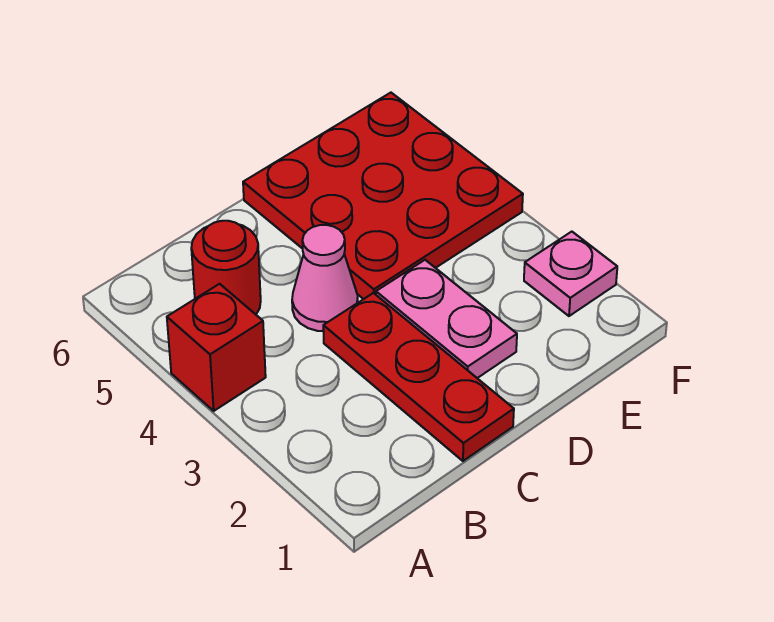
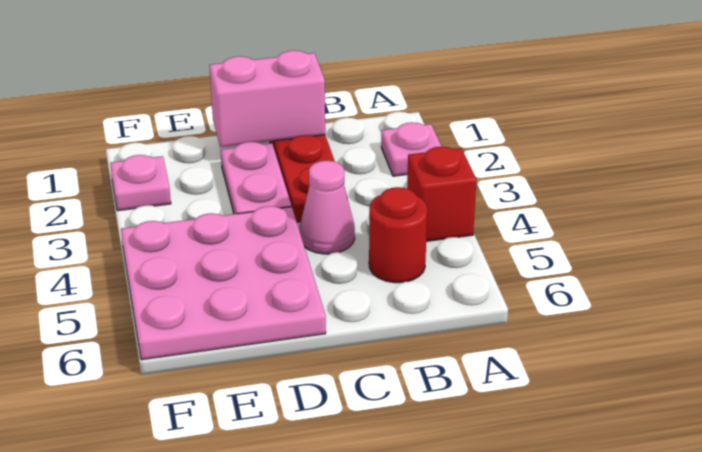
none -> pink plate A2 level 1
none -> pink brick C1:D1 level 2
red plate D4:F6 level 1 -> pink plate D4:F6 level 1

